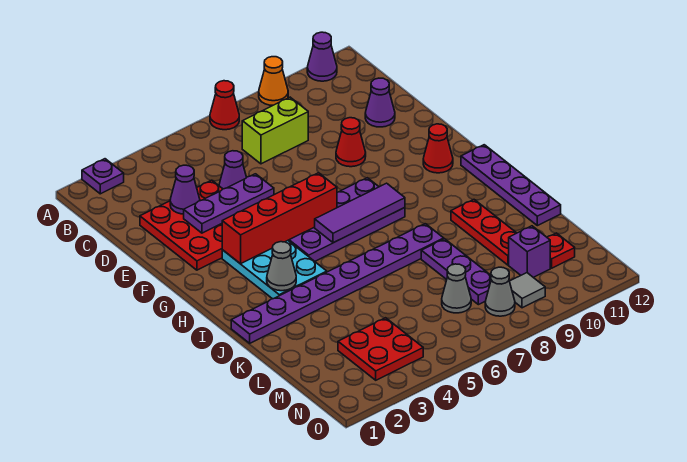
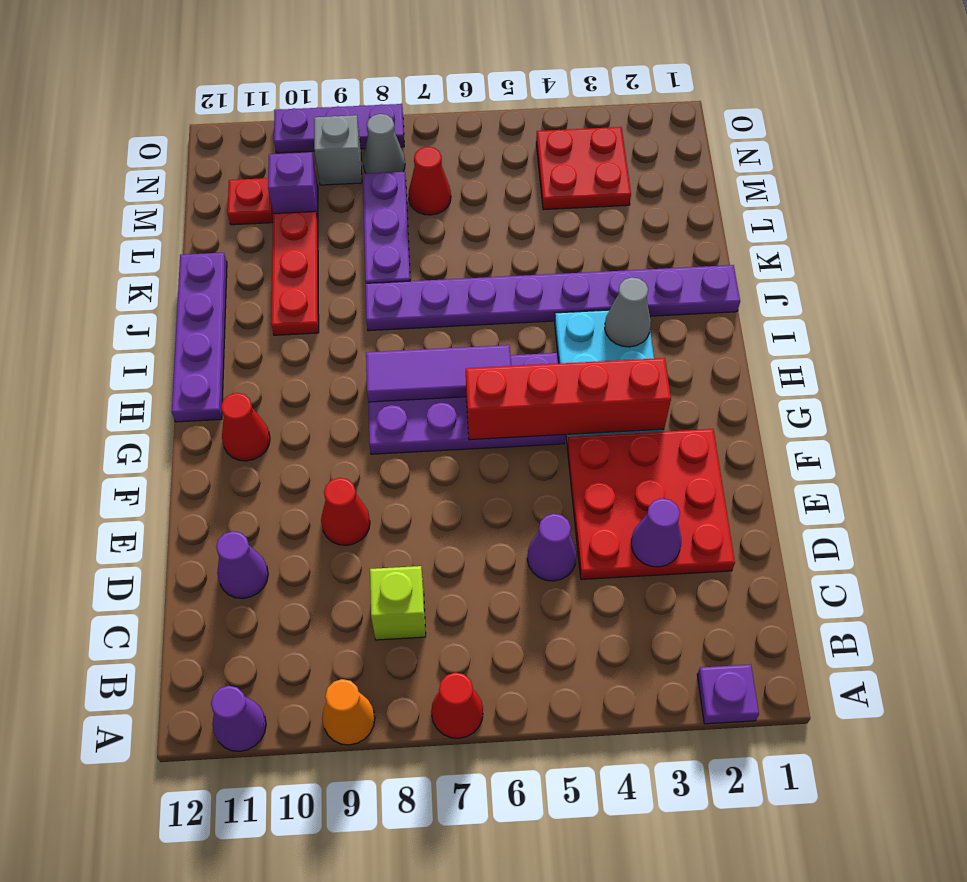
lime brick C7:C8 level 1 -> lime brick C8 level 1
purple plate E3:E5 level 2 -> purple plate O8:O10 level 1
grey cone M7 level 1 -> red cone M7 level 1
grey tile N9 level 1 -> grey brick N9 level 1

